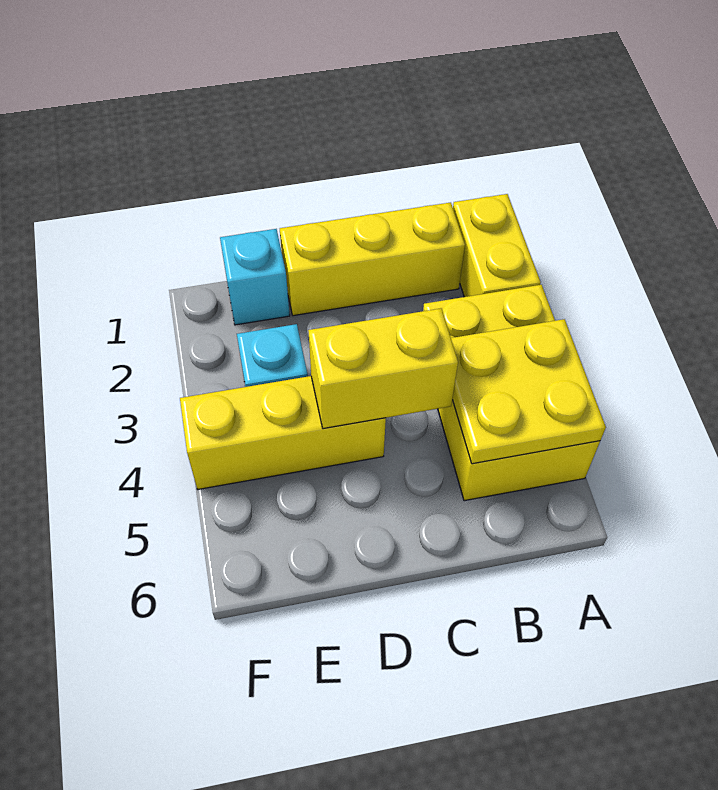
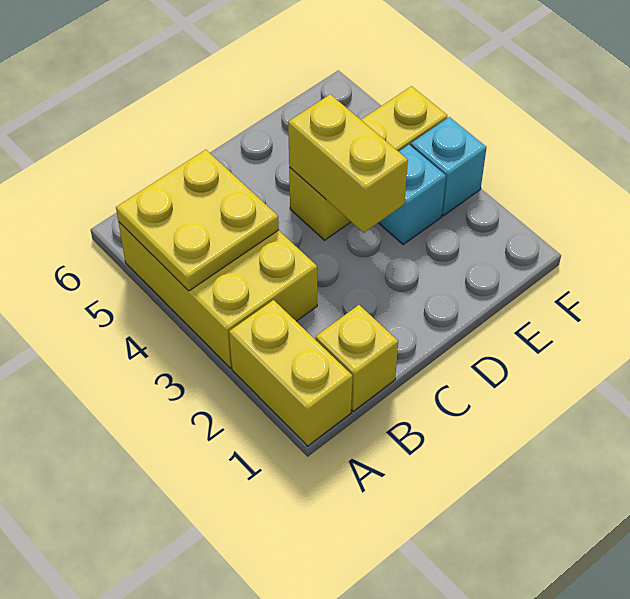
yellow brick B1:D1 level 1 -> yellow brick B1 level 1
yellow brick C4:D4 level 2 -> yellow brick D3:D4 level 2
cyan brick E1 level 1 -> cyan brick F3 level 1

